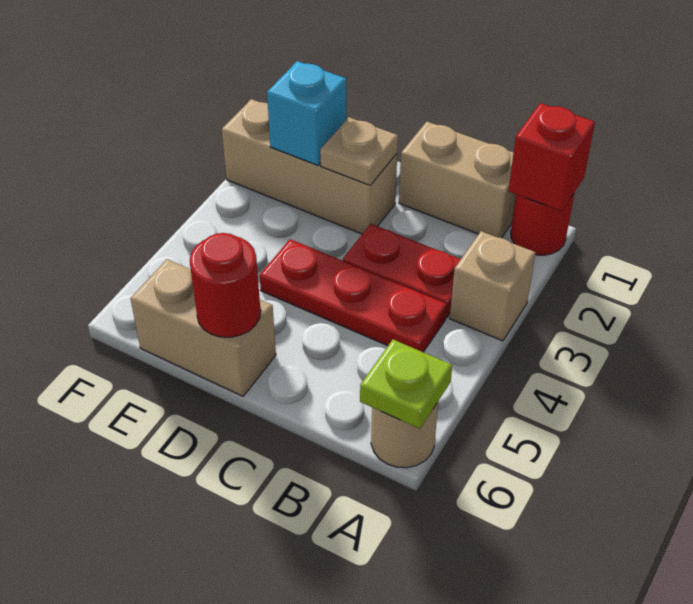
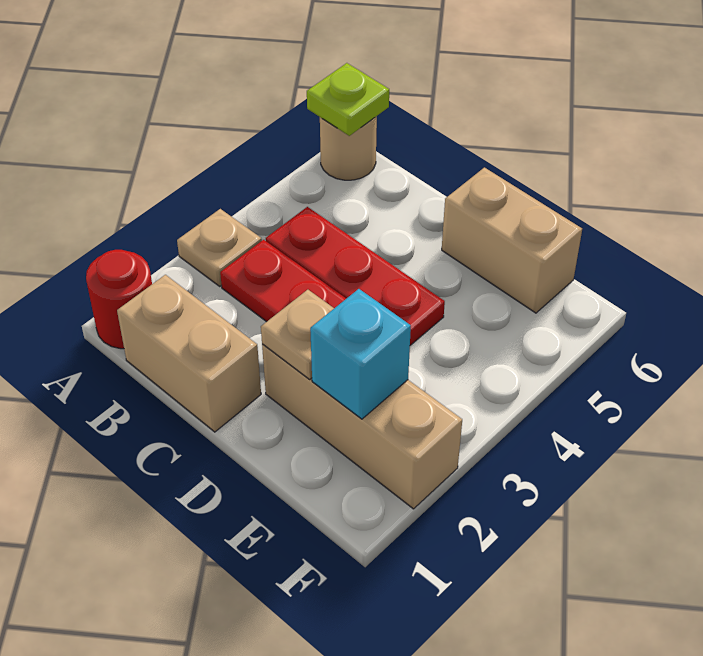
red brick A1 level 2 -> none
tan brick A3 level 1 -> tan plate A3 level 1
red round brick D6 level 2 -> none

